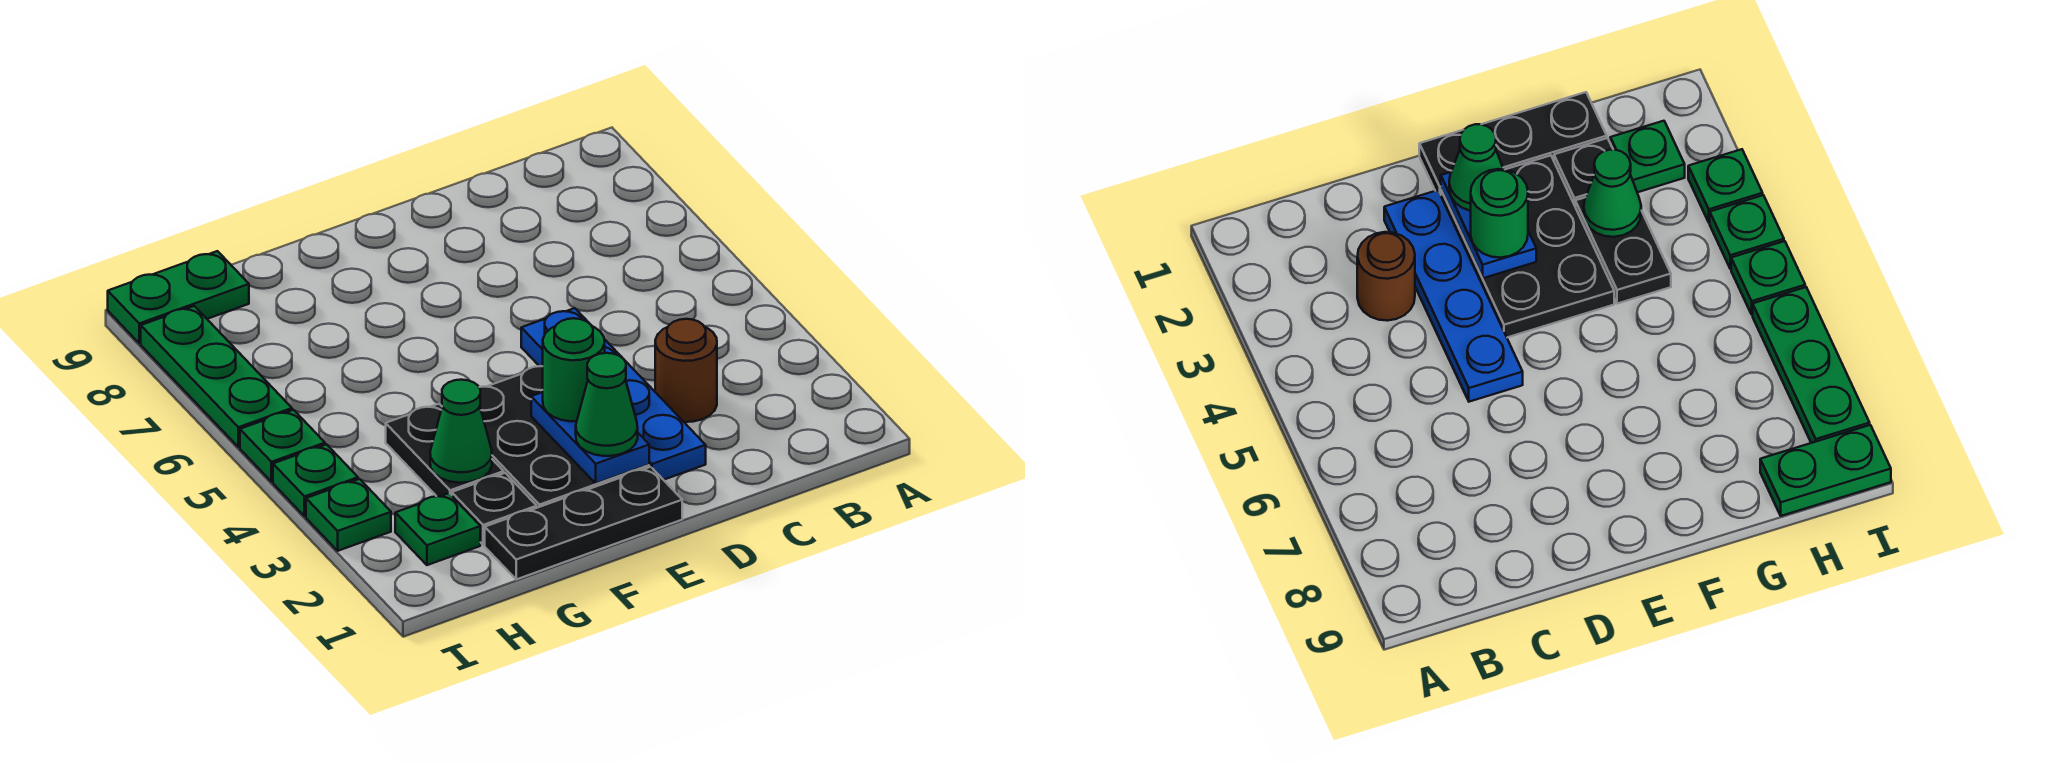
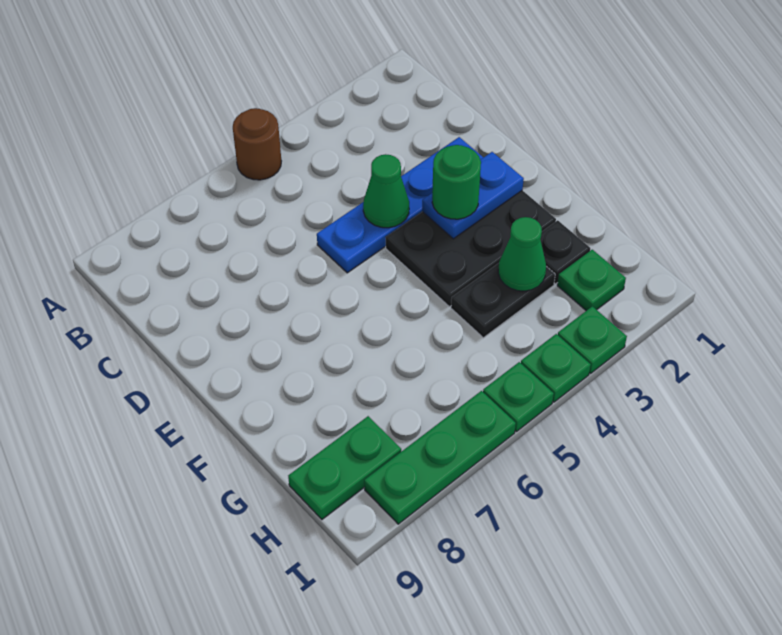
brown round brick C3 level 1 -> brown round brick A5 level 1
black plate E1:G1 level 1 -> none
green cone E2 level 3 -> green cone D4 level 2
green plate H9:I9 level 1 -> green plate H8:H9 level 1

